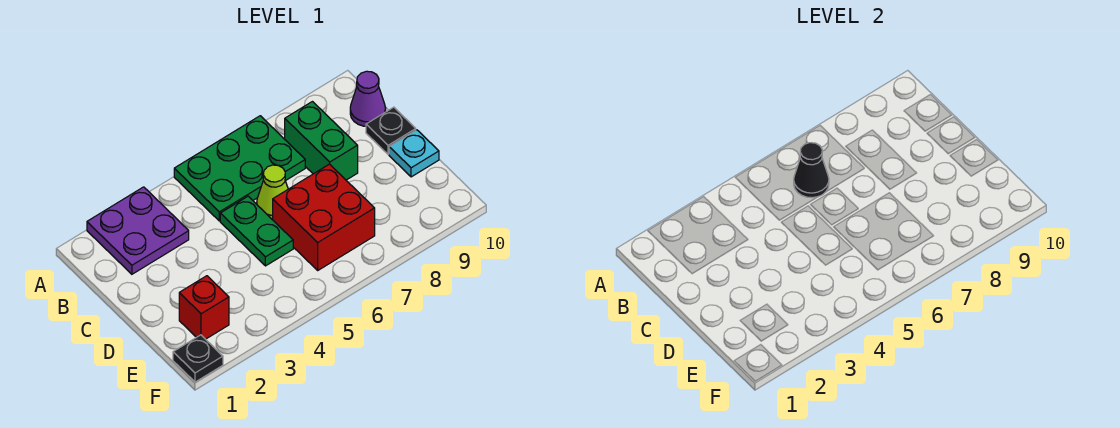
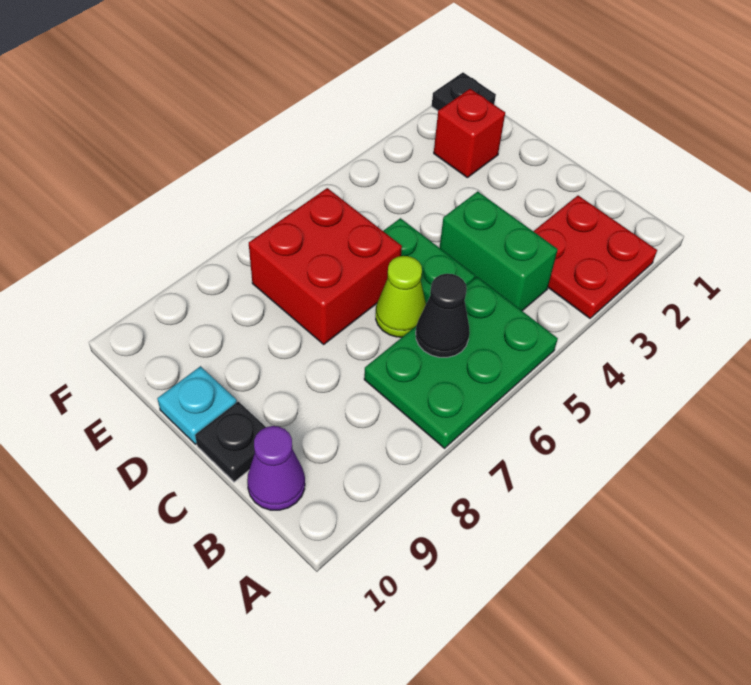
purple plate A2:B3 level 1 -> red plate A2:B3 level 1
green brick B8:C8 level 1 -> green brick B4:C4 level 1

